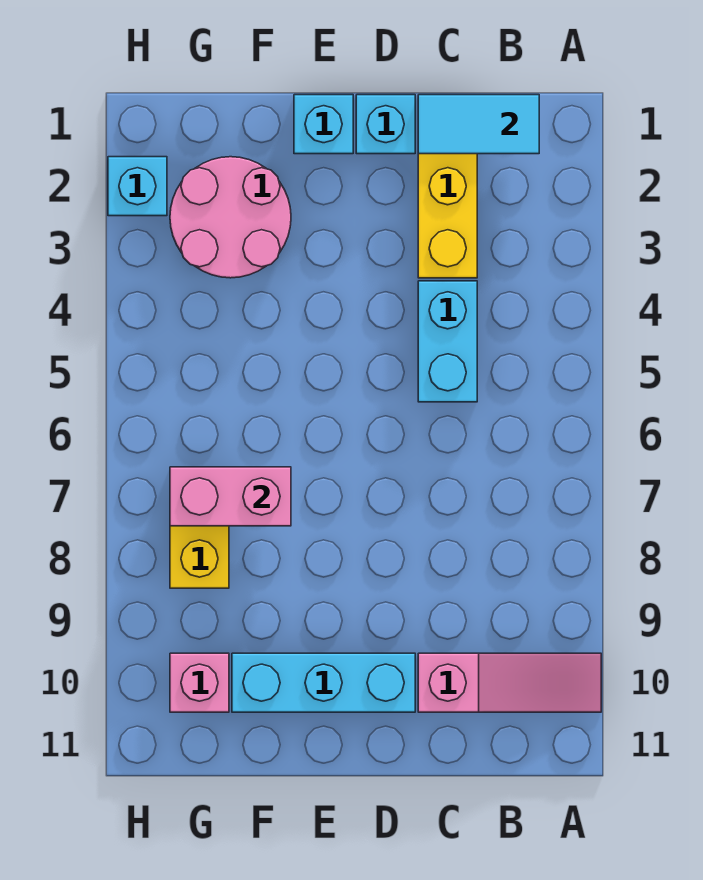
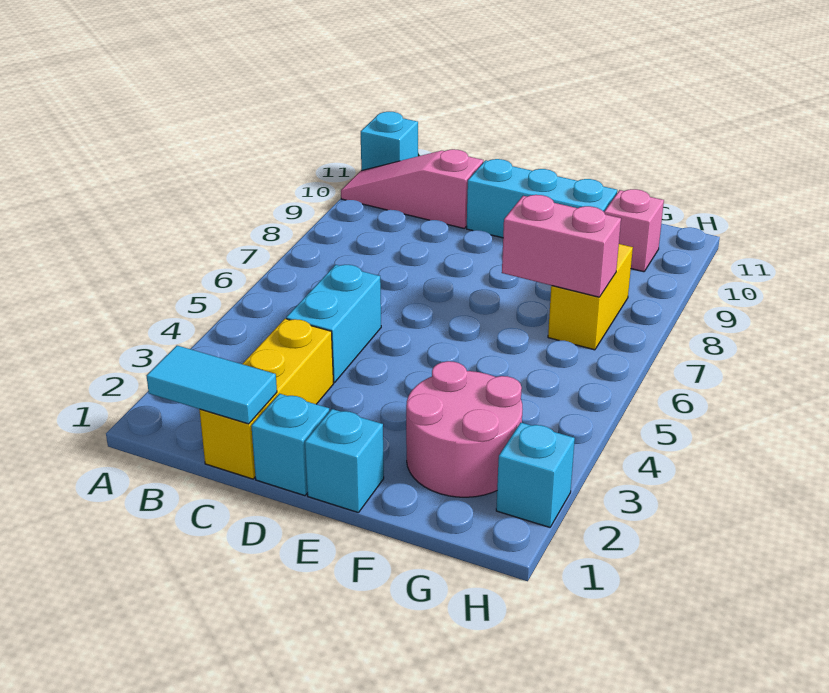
none -> cyan brick A11 level 1

